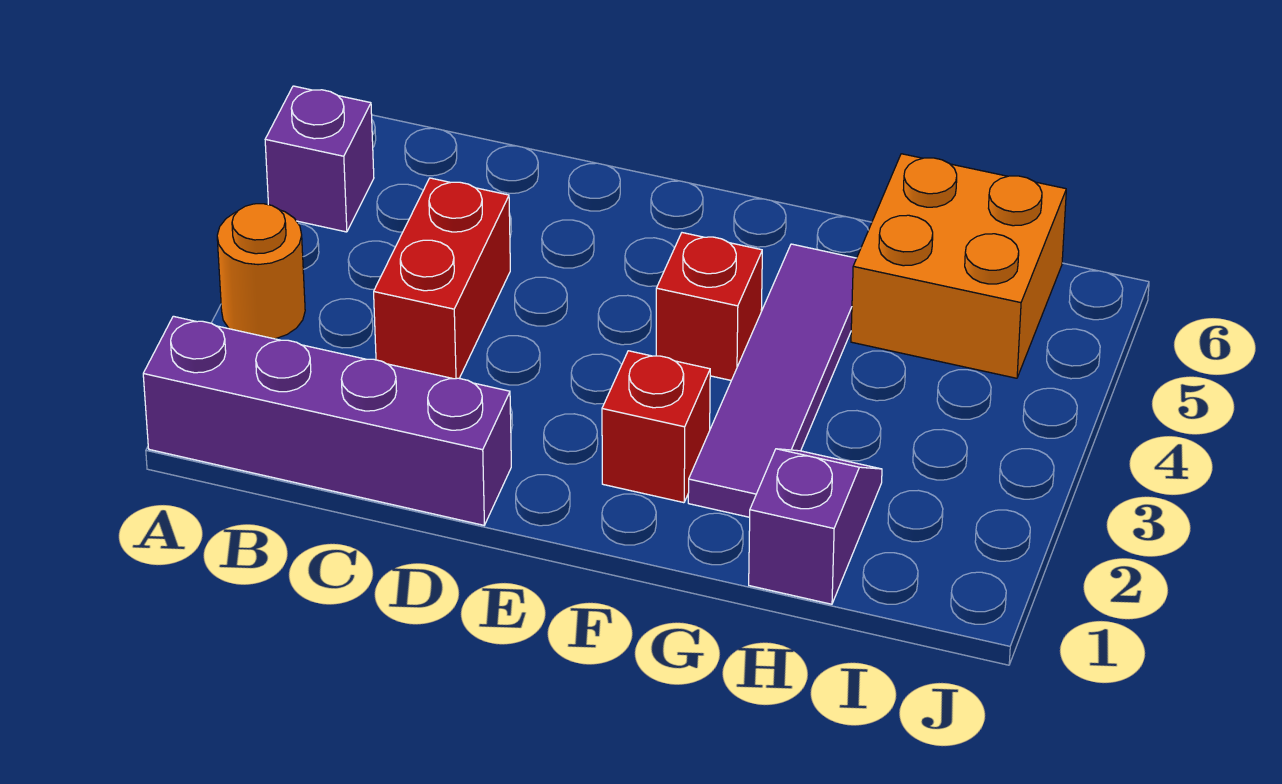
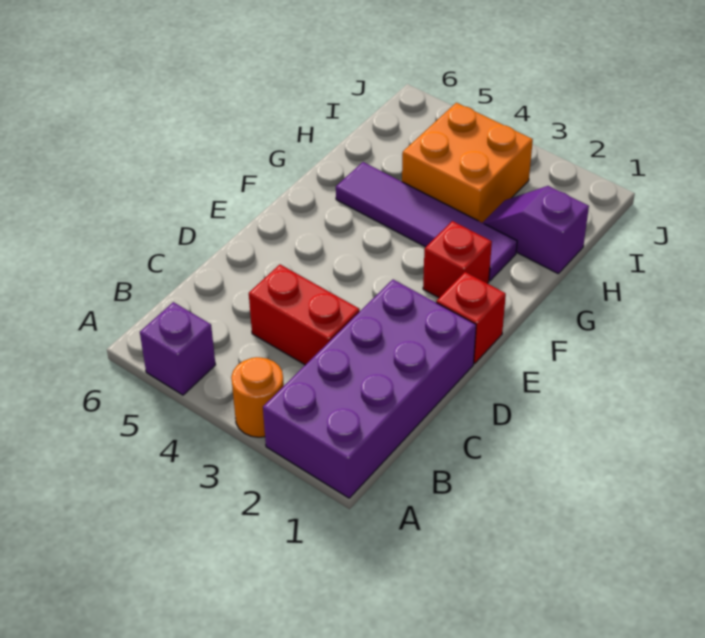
purple brick A1:D1 level 1 -> purple brick A1:D2 level 1
red brick F4 level 1 -> red brick E1 level 1
orange brick H5:I6 level 1 -> orange brick H3:I4 level 1

